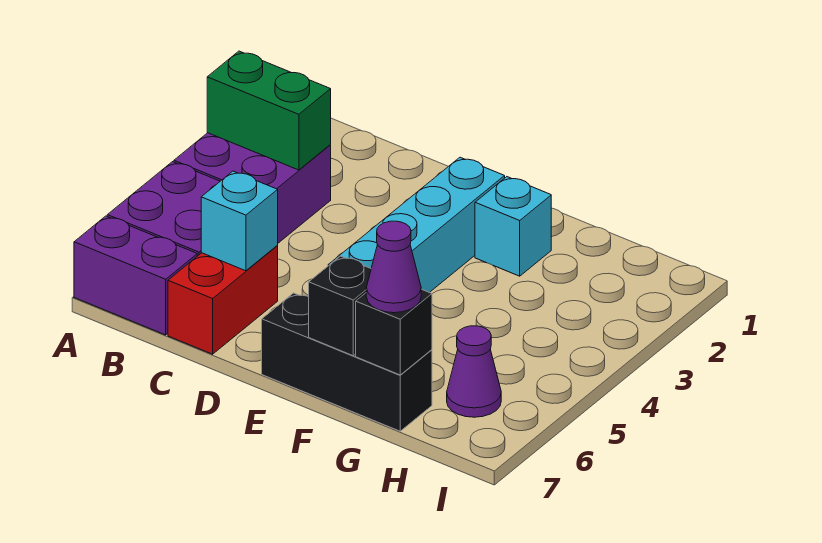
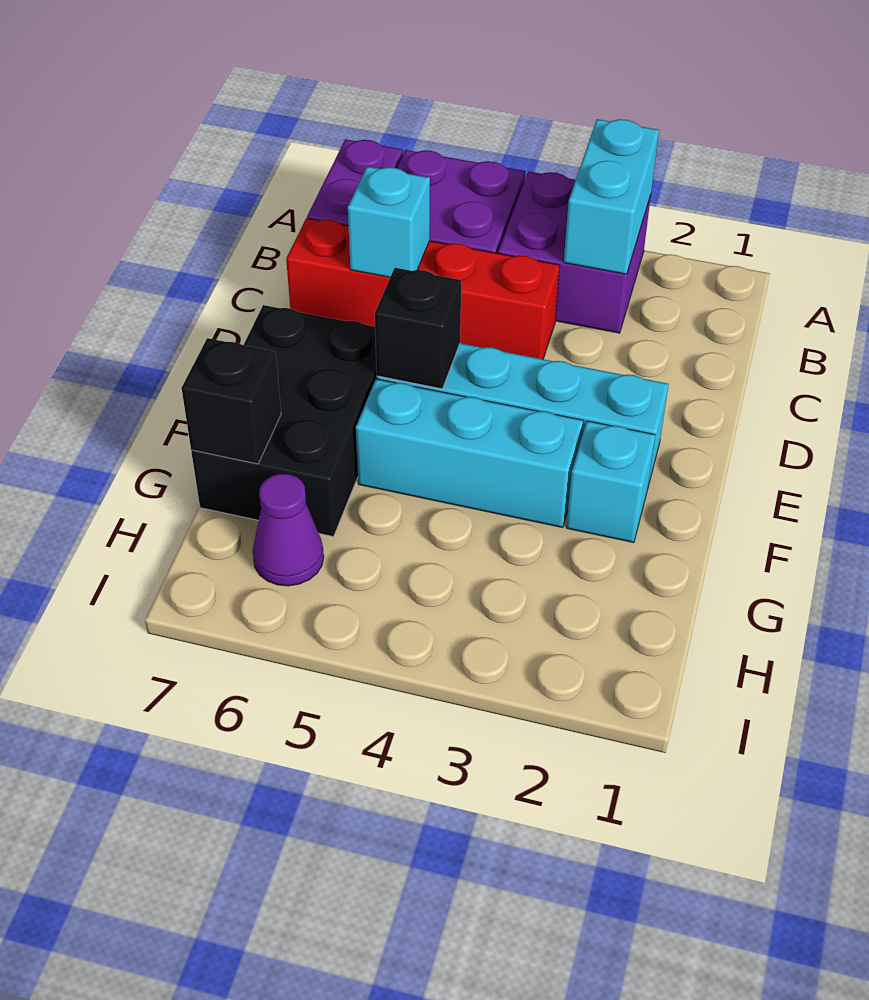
green brick A3:B3 level 2 -> cyan brick A3:B3 level 2
red brick C6:C7 level 1 -> red brick C4:C7 level 1
black brick E7:G7 level 1 -> black brick E6:G7 level 1
none -> cyan brick F3:F5 level 1
black brick F7 level 2 -> black brick E5 level 2
purple cone G7 level 3 -> none

